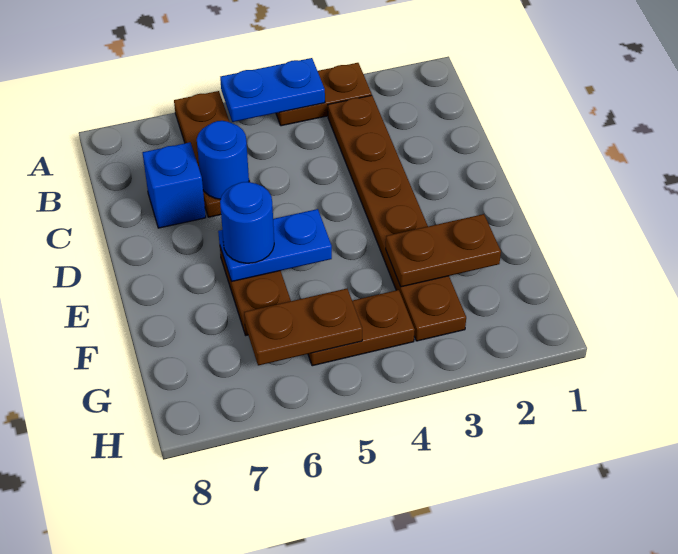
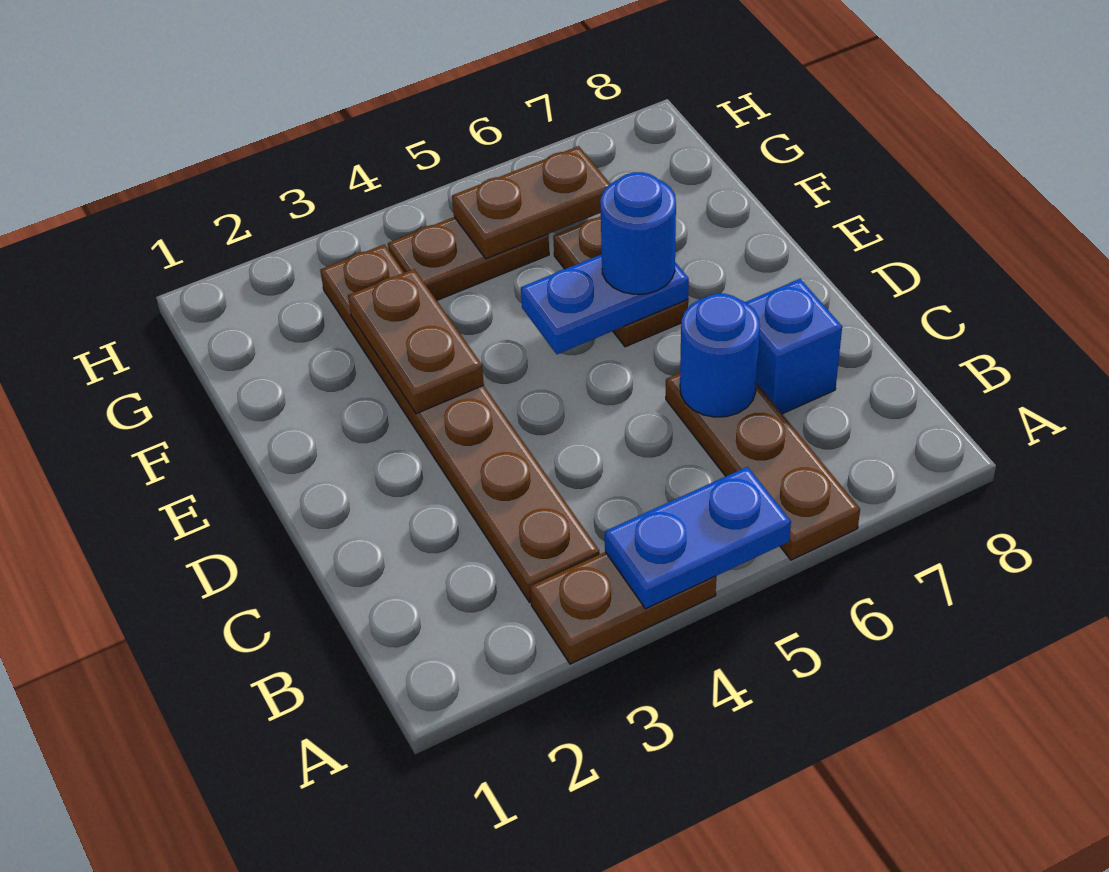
brown plate F2:F3 level 2 -> brown plate E3:F3 level 2

